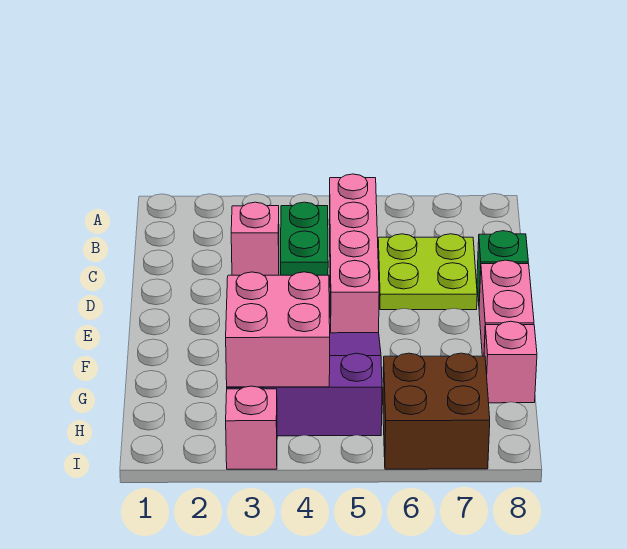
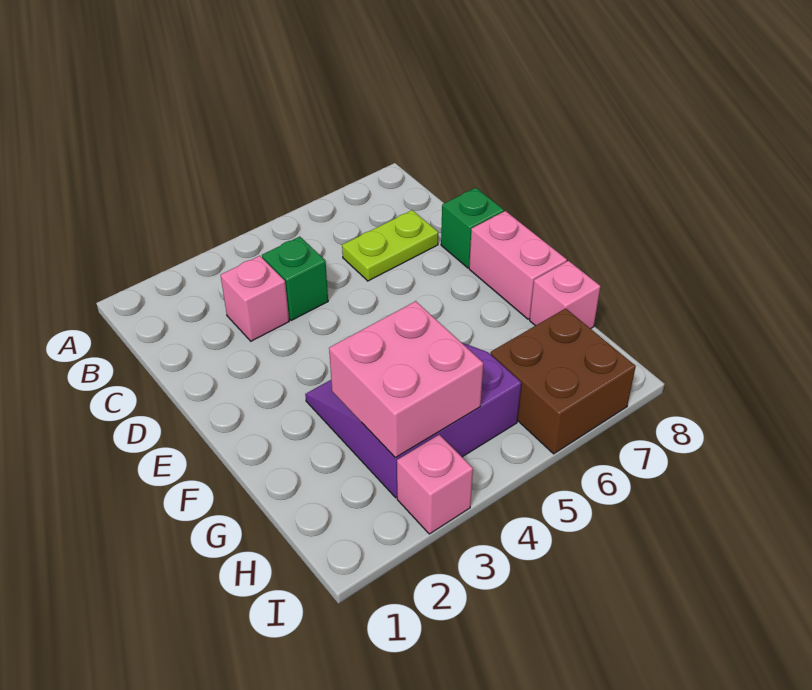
pink brick B5:E5 level 1 -> none
green brick C4:D4 level 1 -> green brick C4 level 1
lime plate C6:D7 level 1 -> lime plate C6:C7 level 1

